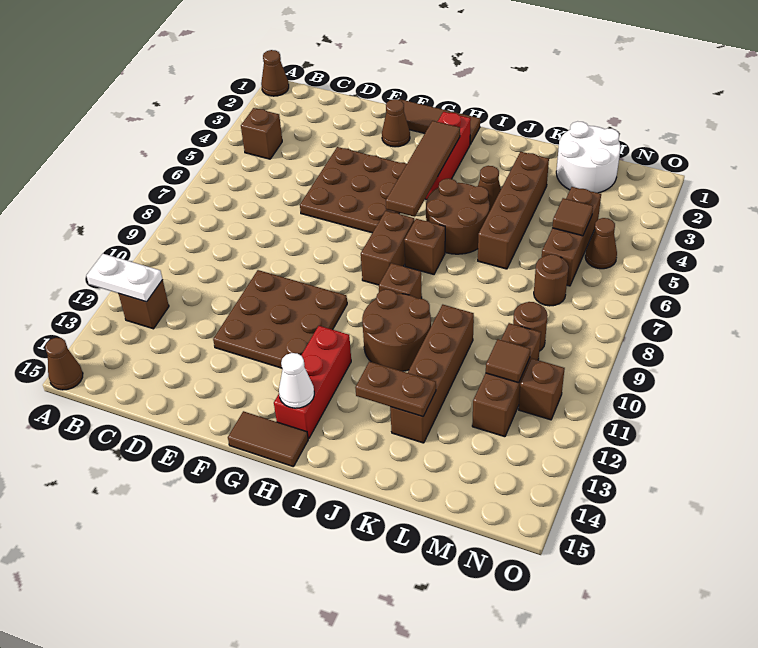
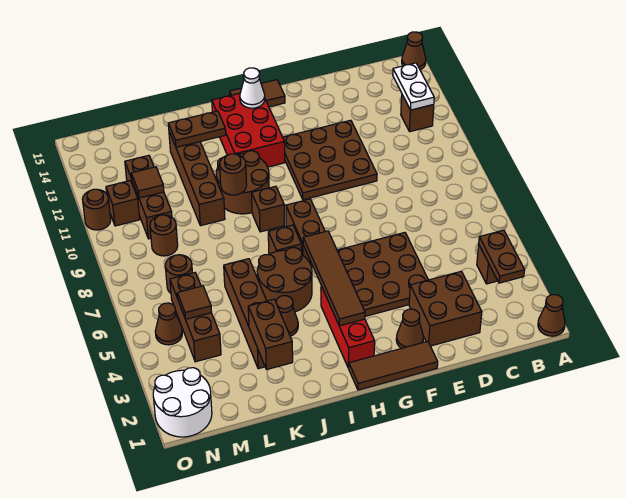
white plate A12:B12 level 2 -> white plate B12:B13 level 2
none -> brown plate B3:B4 level 2
none -> brown brick D2:E3 level 1
red brick H12:H14 level 1 -> red brick H12:I14 level 1
none -> brown round brick J10 level 2
none -> brown brick K2:K3 level 2
white round brick L1:M2 level 1 -> white round brick N1:O2 level 1
none -> brown round brick O11 level 1

